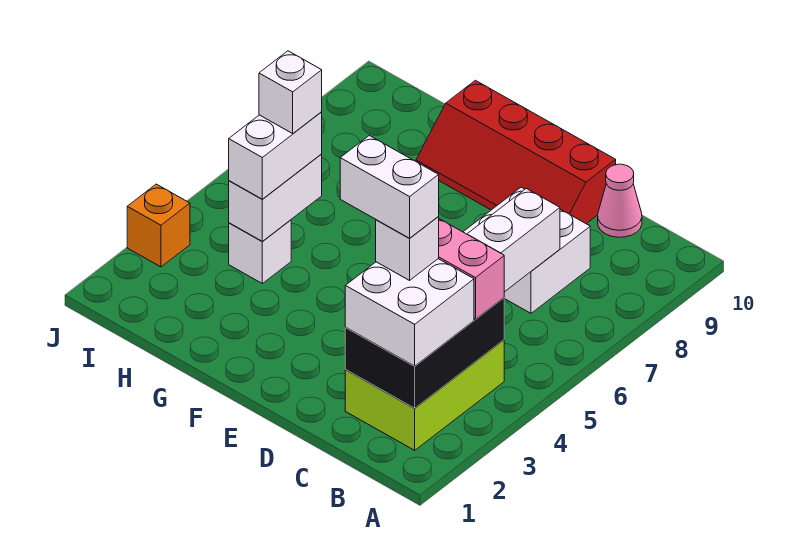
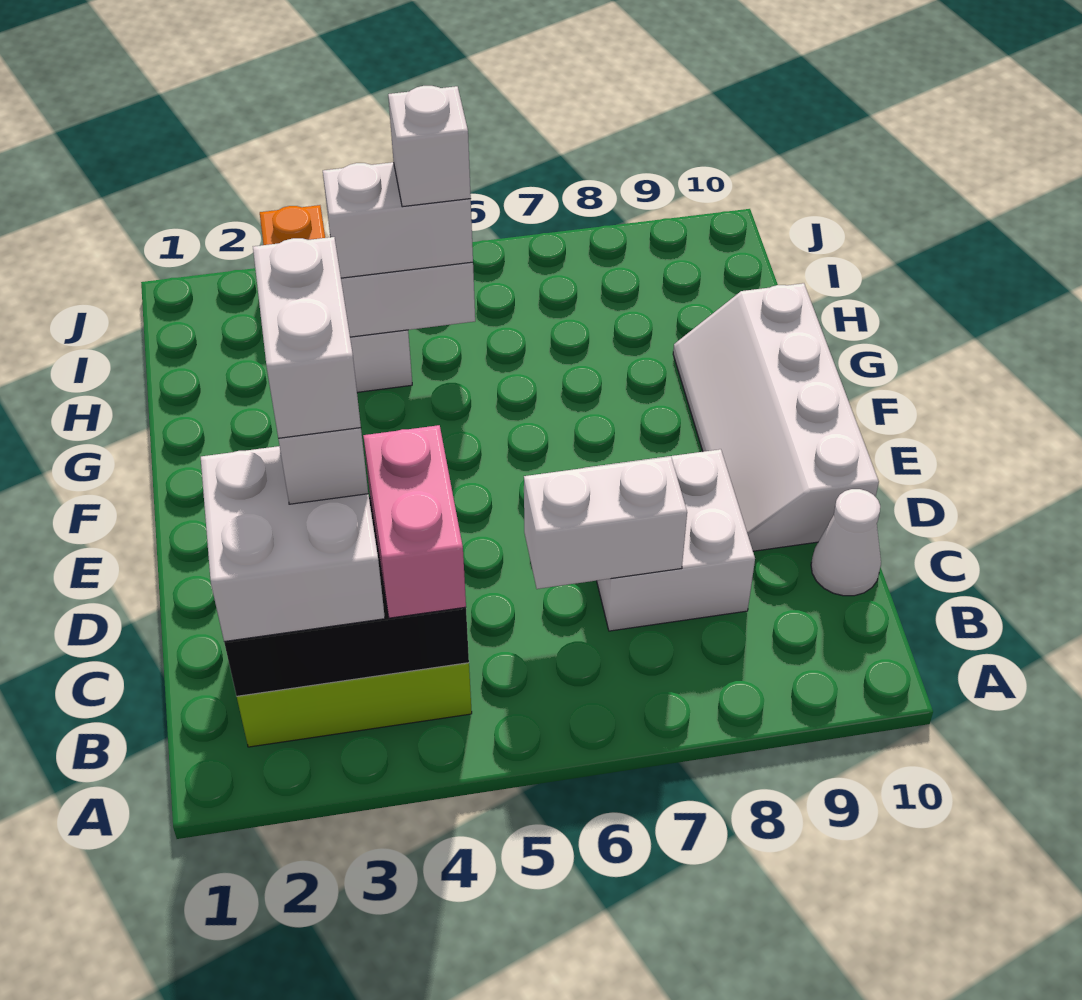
pink cone C10 level 1 -> white cone C10 level 1
red slope D9:G10 level 1 top 10 -> white slope D9:G10 level 1 top 10

